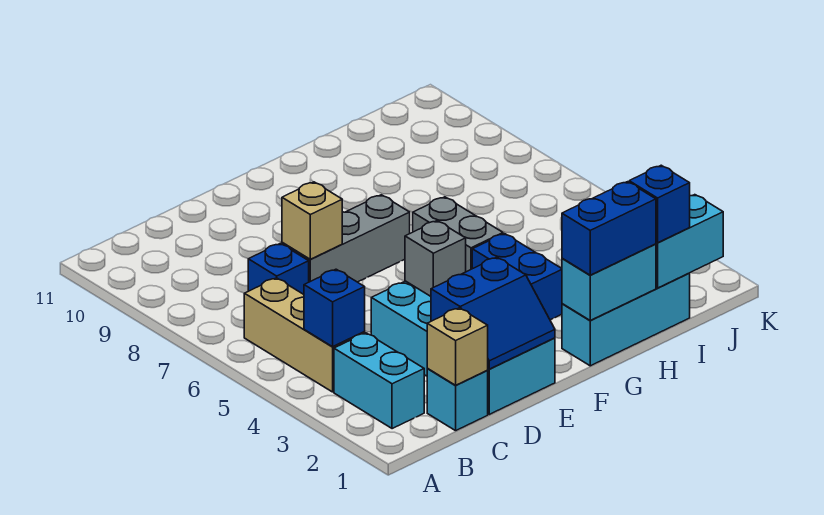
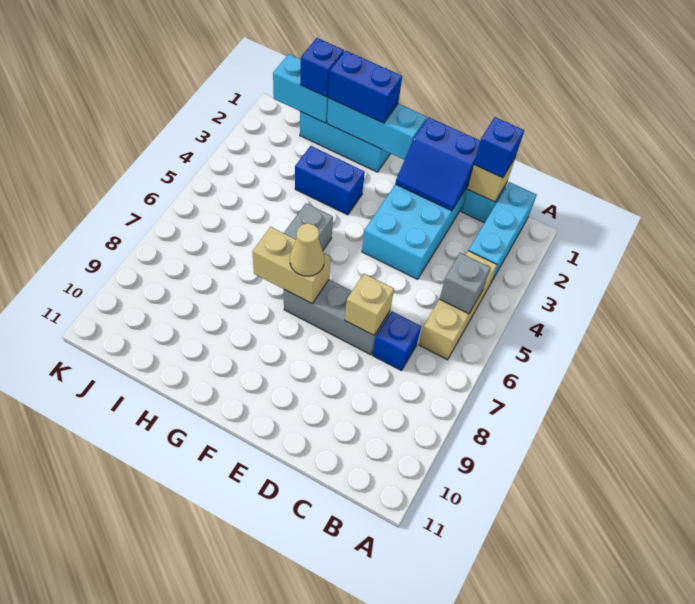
cyan brick B2:B3 level 1 -> cyan brick B1:B3 level 1
blue brick B4 level 2 -> blue brick C1 level 3
blue slope D1:E2 level 2 top 2 -> blue slope D1:E2 level 2 top 1
grey brick E4 level 2 -> grey brick B5 level 2
none -> tan brick F7:G7 level 2
none -> tan cone F7 level 3
cyan brick G1:H1 level 2 -> cyan brick F1:H1 level 2
blue brick G3:G4 level 1 -> blue brick G3:H3 level 1

